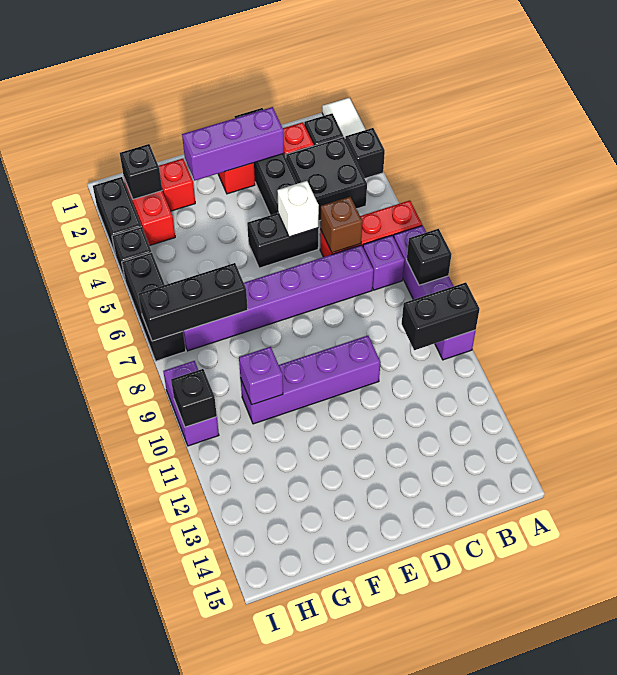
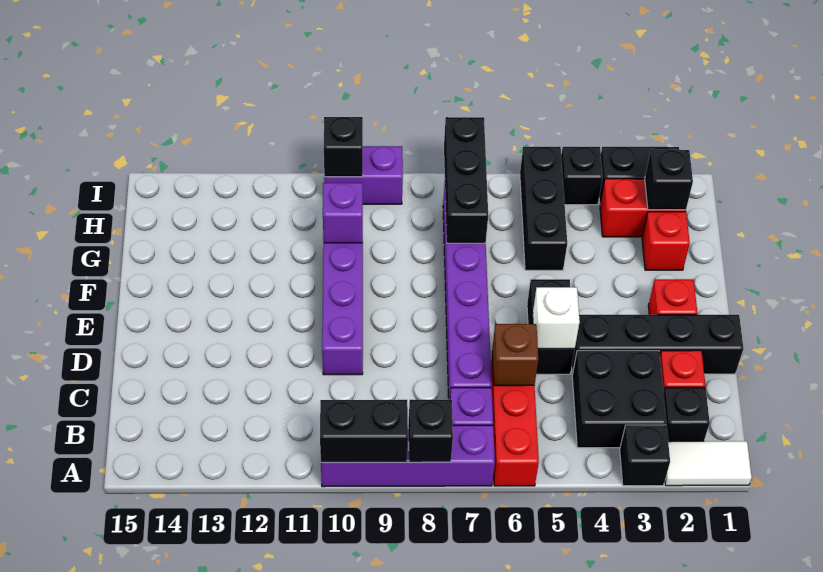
black brick A10:B10 level 2 -> black brick A9:A10 level 2
purple brick D2:F2 level 2 -> none
black brick I5:I7 level 1 -> black brick G5:I5 level 1

